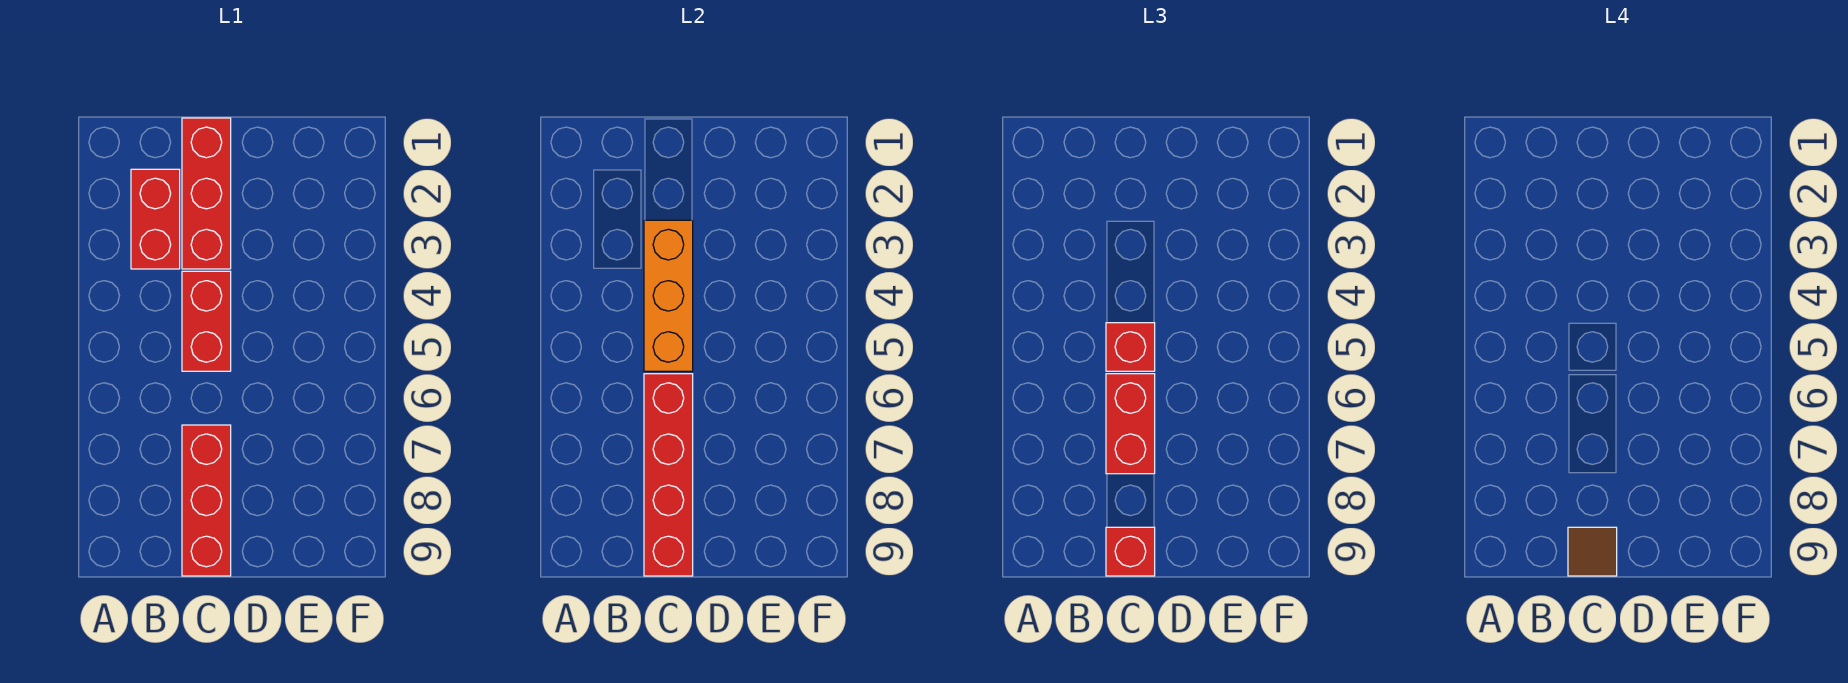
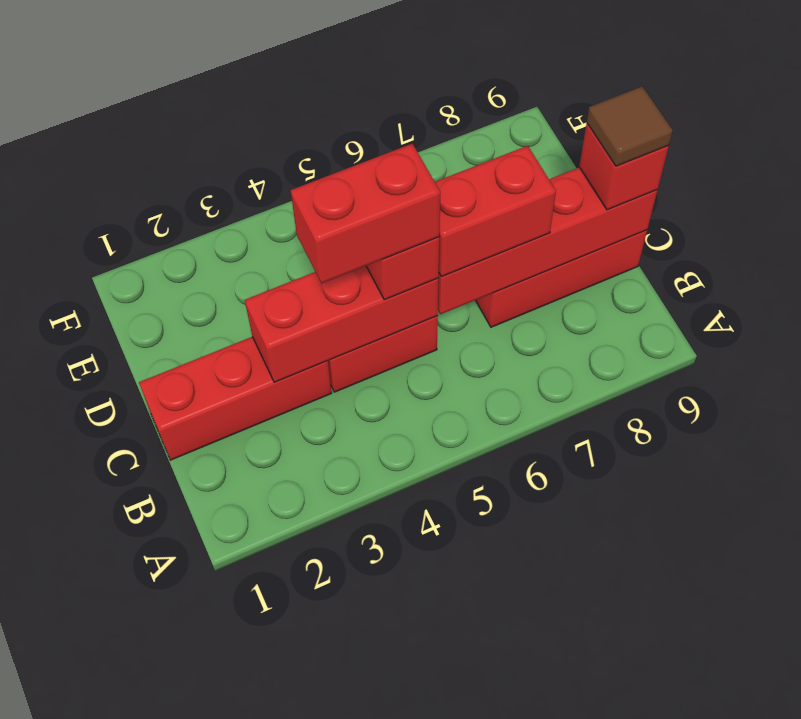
red brick B2:B3 level 1 -> red brick C4:C5 level 4
orange brick C3:C5 level 2 -> red brick C3:C5 level 2

